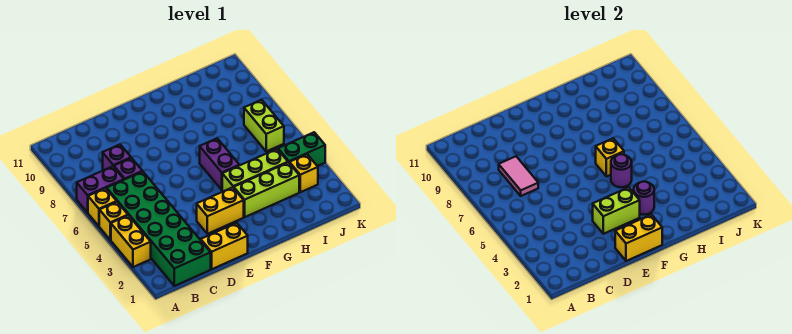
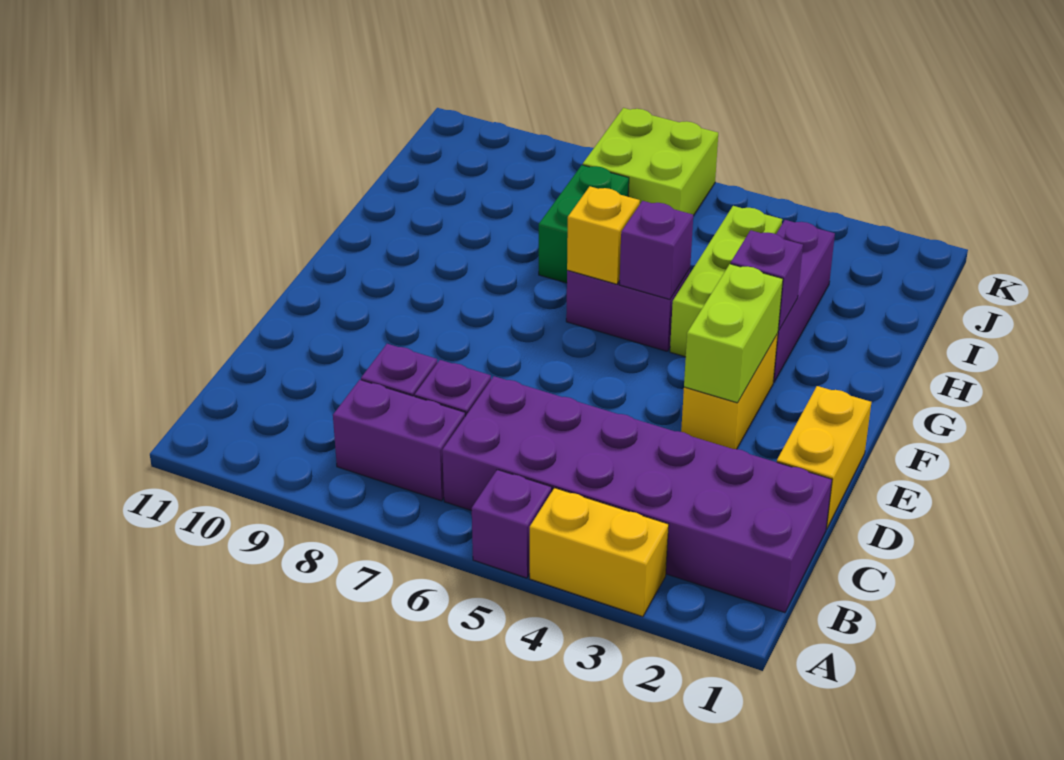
yellow brick A5 level 1 -> purple brick A5 level 1
yellow brick A6 level 1 -> none
purple brick A7:B7 level 1 -> purple brick B7:B8 level 1
green brick B1:C6 level 1 -> purple brick B1:C6 level 1
pink tile C7:C8 level 2 -> none
yellow brick E1:F1 level 2 -> none
lime brick G3:I3 level 1 -> purple brick G3:I3 level 1
purple round brick G3 level 2 -> purple brick G3 level 2
purple round brick G5 level 2 -> purple brick G5 level 2
yellow brick J3 level 1 -> none
green brick J4:K4 level 1 -> green brick H7:I7 level 1
lime brick J6:J7 level 1 -> lime brick J6:K7 level 1

